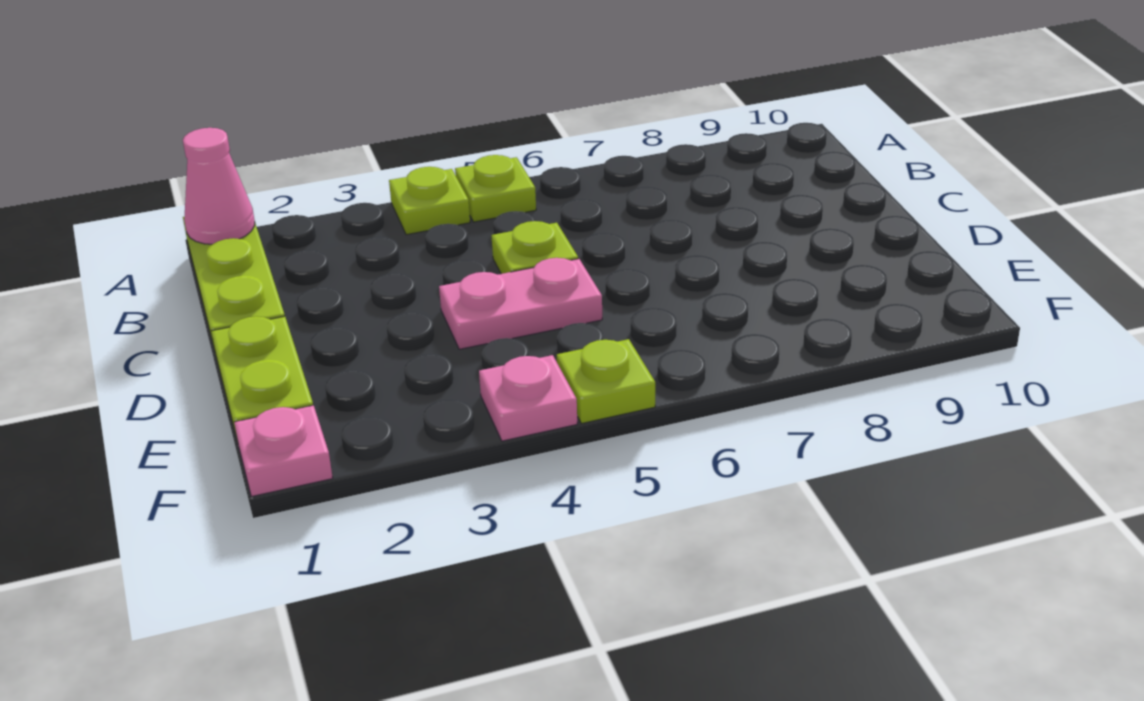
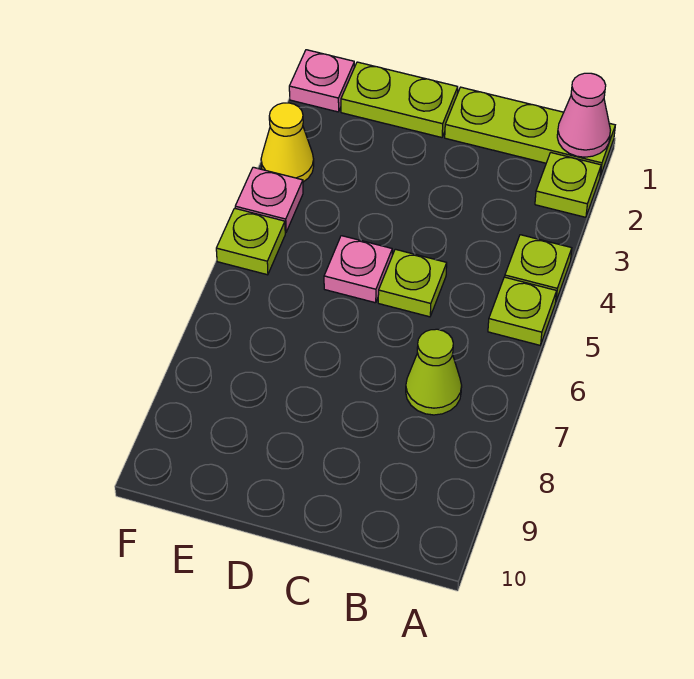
none -> lime plate A2 level 1
none -> lime cone B7 level 1
pink plate D4:D5 level 1 -> pink plate D5 level 1
none -> yellow cone F3 level 1

